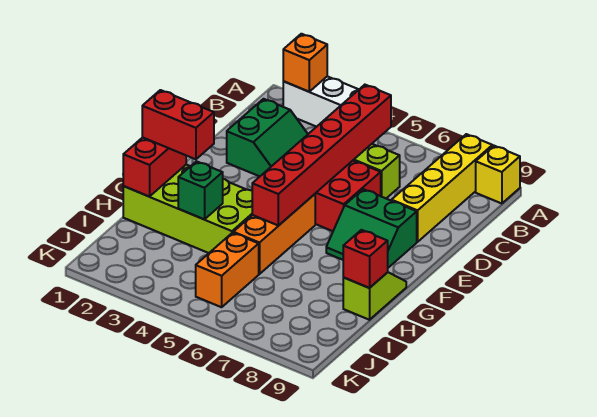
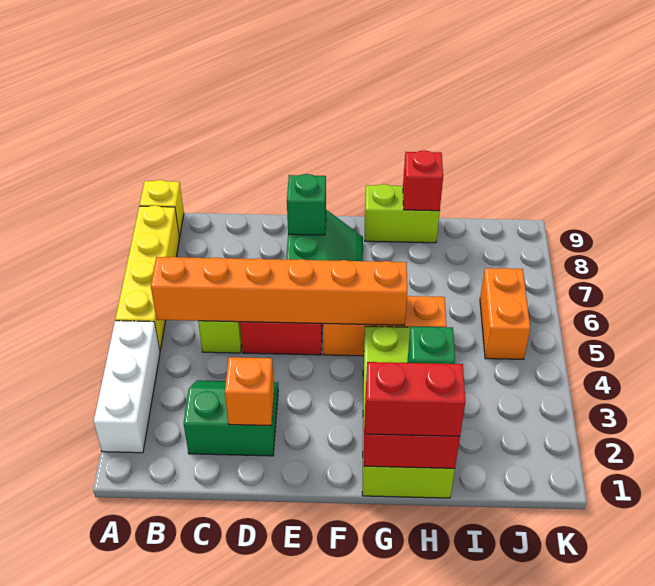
orange brick A2 level 2 -> orange brick D2 level 2
yellow brick A8:D8 level 1 -> yellow brick A5:A8 level 1
red brick B5:G5 level 2 -> orange brick B5:G5 level 2
none -> green brick E8 level 2
red brick G1:G2 level 3 -> red brick G1:H1 level 3
lime slope G9:H9 level 1 top H -> lime brick G9:H9 level 1
orange brick I5:J5 level 1 -> orange brick J5:J6 level 1

